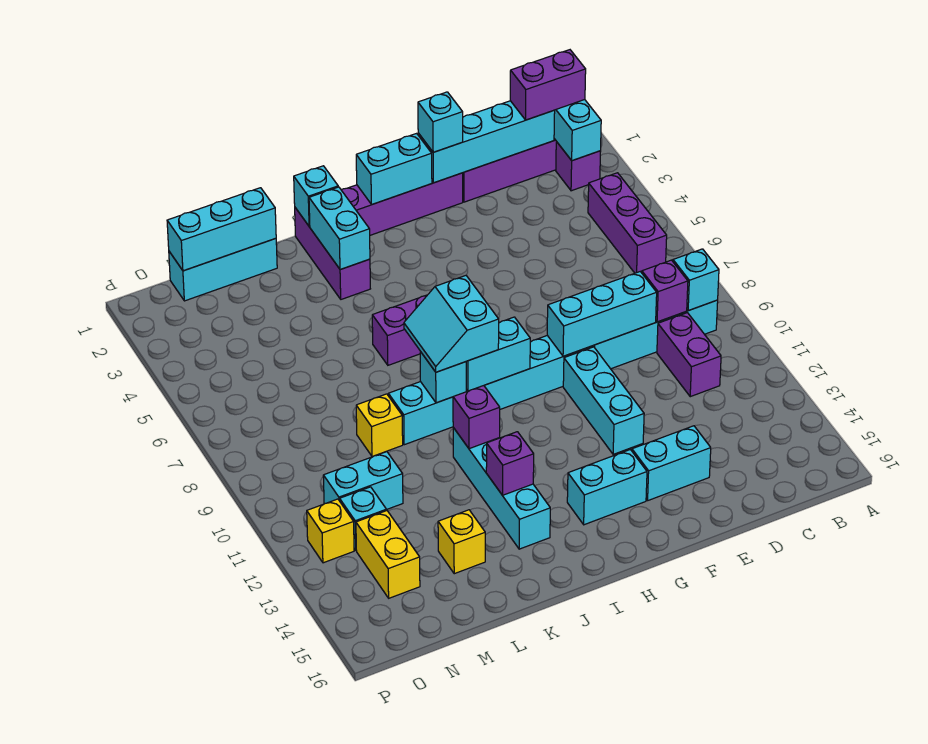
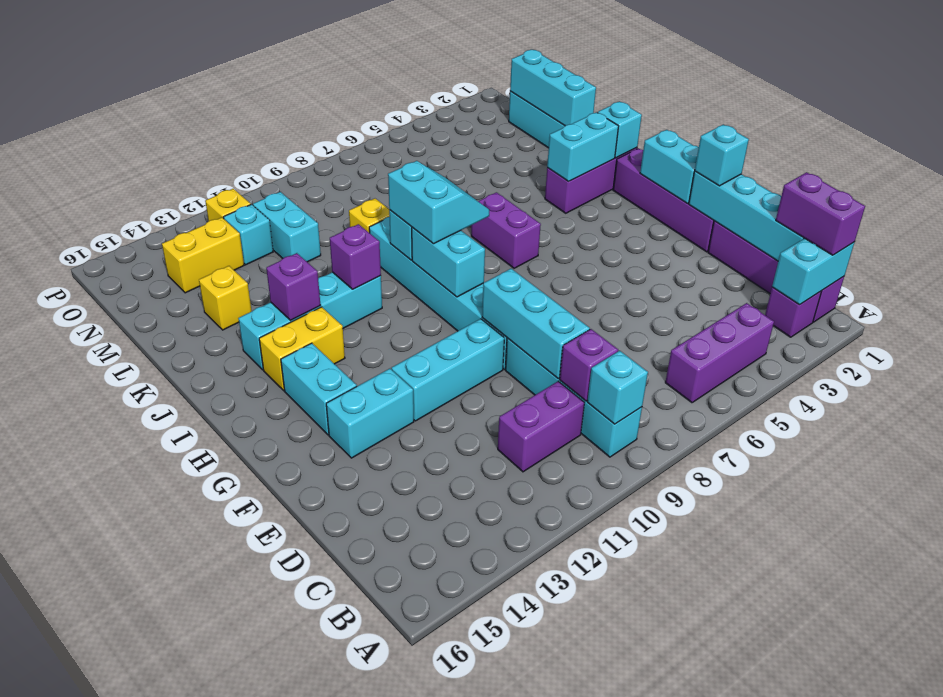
cyan brick E14:F14 level 1 -> cyan brick F13:F14 level 1
cyan slope I8:J9 level 3 top I -> cyan slope I8:J9 level 3 top 9
none -> yellow brick I13:I14 level 1

